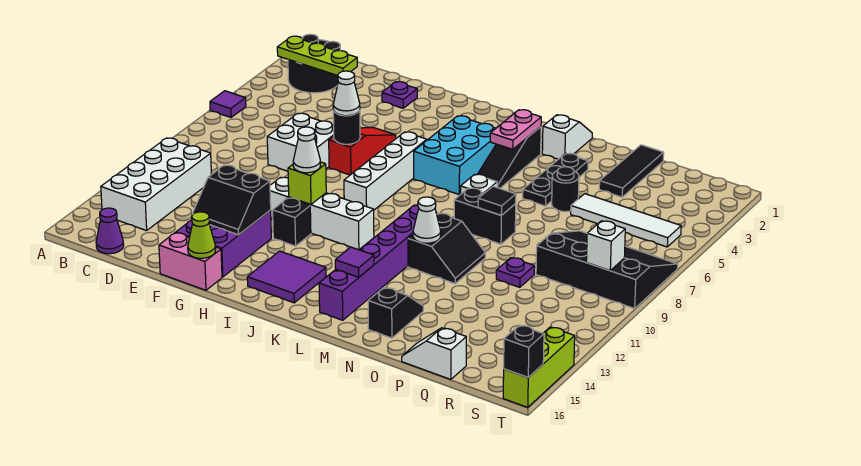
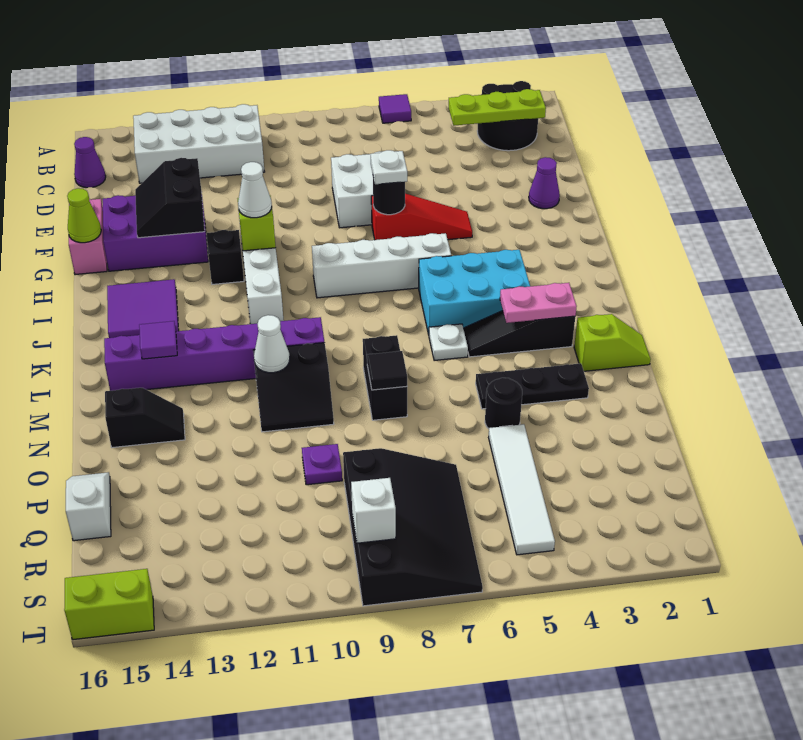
lime plate B3:D3 level 2 -> lime plate C2:C4 level 2
purple plate F2 level 1 -> purple cone F2 level 1
white cone G7 level 3 -> white plate G7 level 3
white slope M1:M2 level 1 top 2 -> lime slope M1:M2 level 1 top 2
black tile P1:P3 level 1 -> none
lime brick T14:T16 level 1 -> lime brick T15:T16 level 1
black brick T16 level 2 -> none

